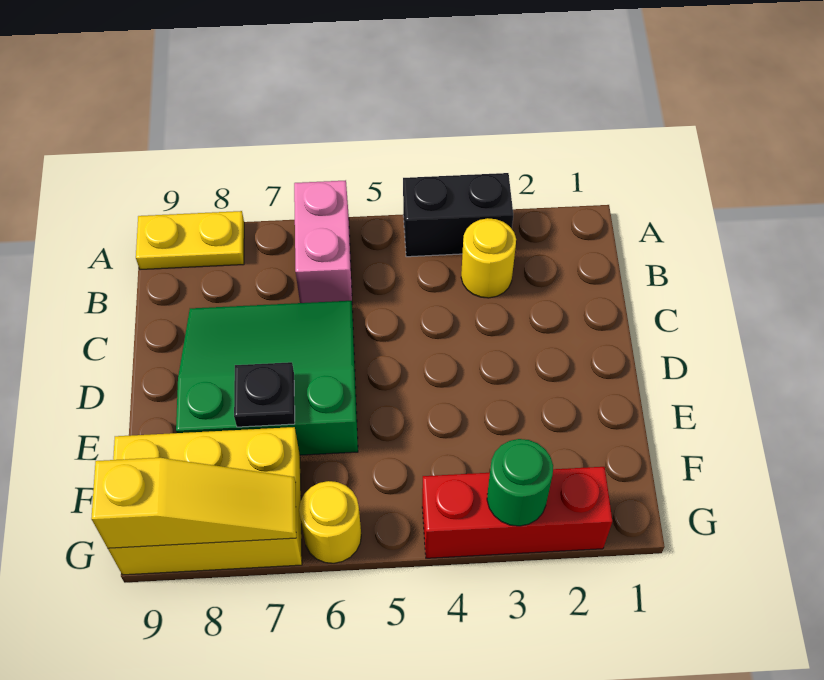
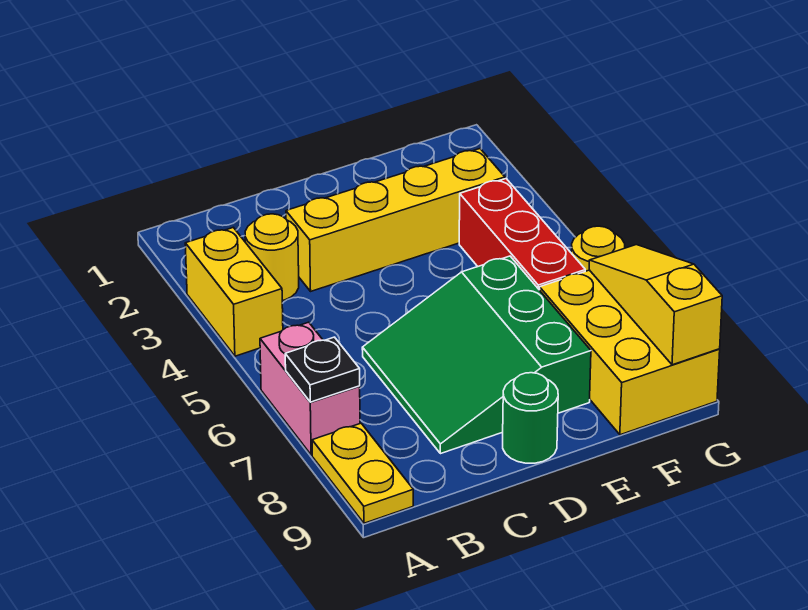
black brick A3:A4 level 1 -> yellow brick A3:A4 level 1
pink brick A6:B6 level 1 -> pink brick A6:A7 level 1
none -> yellow brick C3:F3 level 1
black plate E7 level 2 -> black plate A7 level 2
red brick G2:G4 level 1 -> red brick F4:F6 level 1
green round brick G3 level 2 -> green round brick D9 level 1

